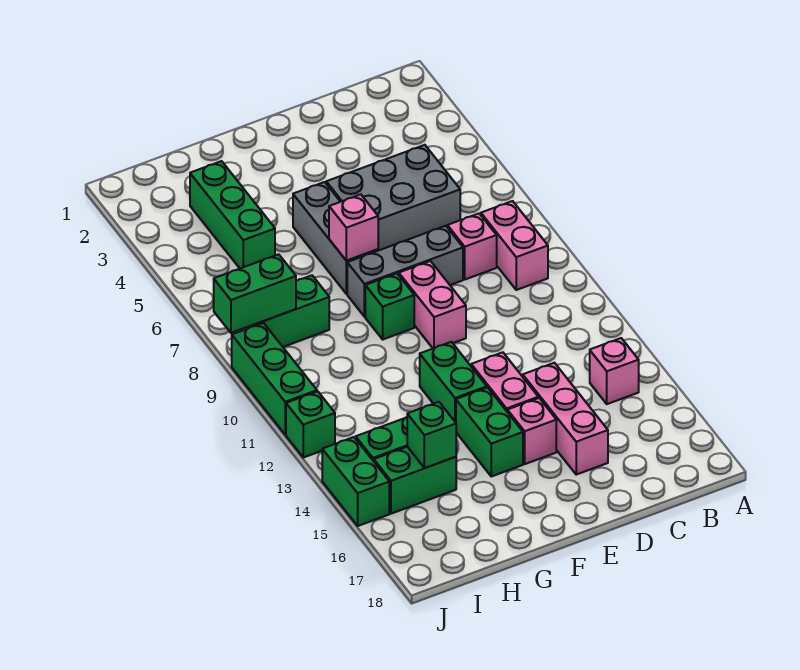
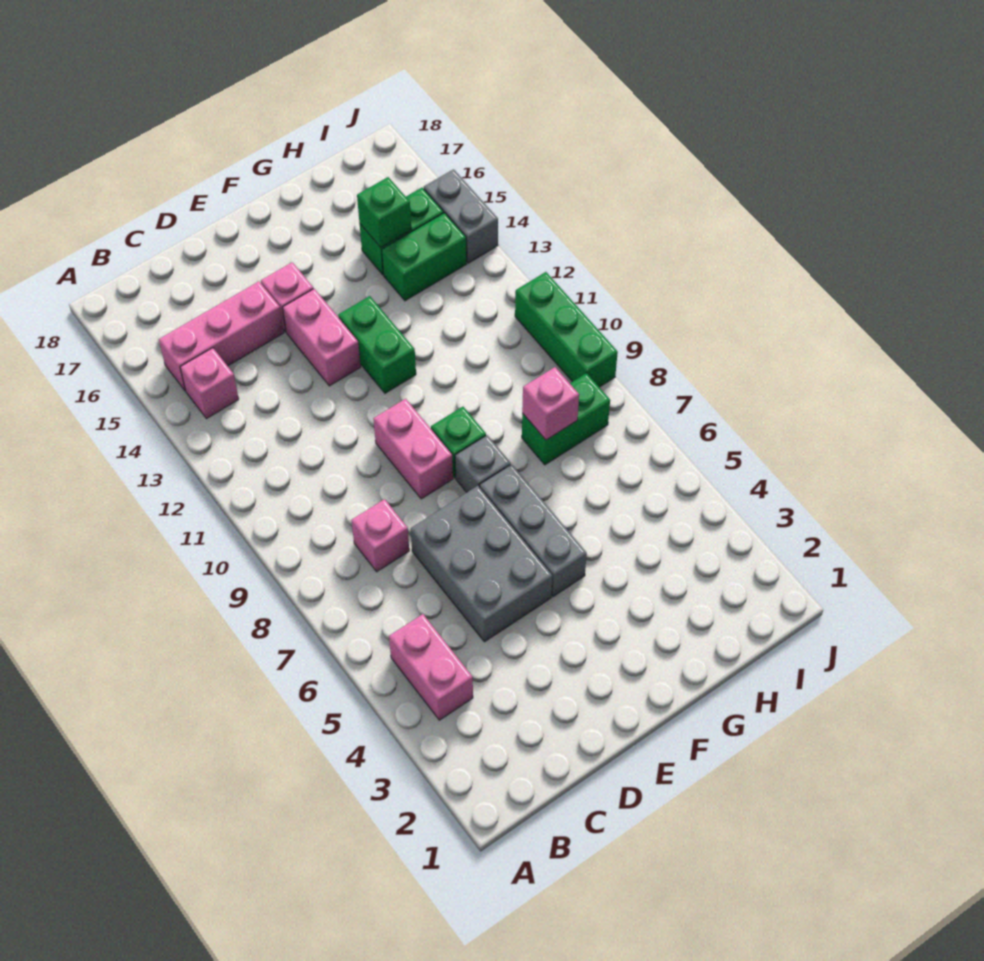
pink brick B8:B9 level 1 -> pink brick B4:B5 level 1
grey brick C5:E6 level 1 -> grey brick D5:E7 level 1
grey brick D8:F8 level 1 -> grey brick F8 level 1
pink brick D14:D16 level 1 -> pink brick B15:D15 level 1
pink brick F7 level 2 -> pink brick H8 level 2
green brick F14:F15 level 1 -> none
green brick H3:H5 level 1 -> none
green brick I8:J8 level 2 -> none
green brick J12 level 1 -> none
green brick J14:J15 level 1 -> grey brick J14:J15 level 1

